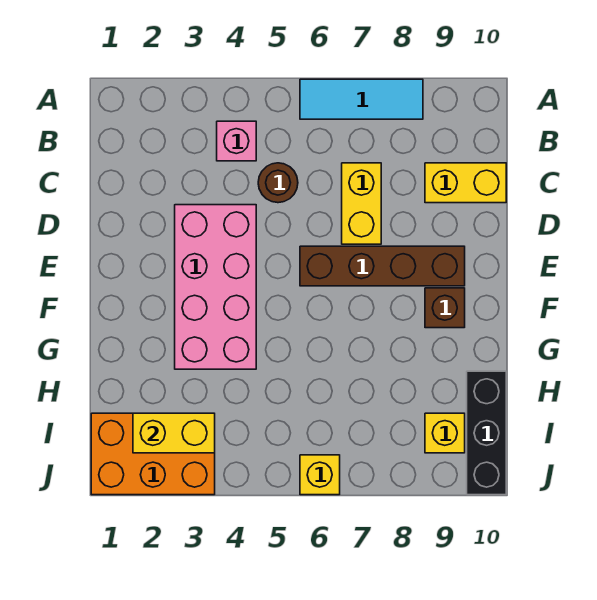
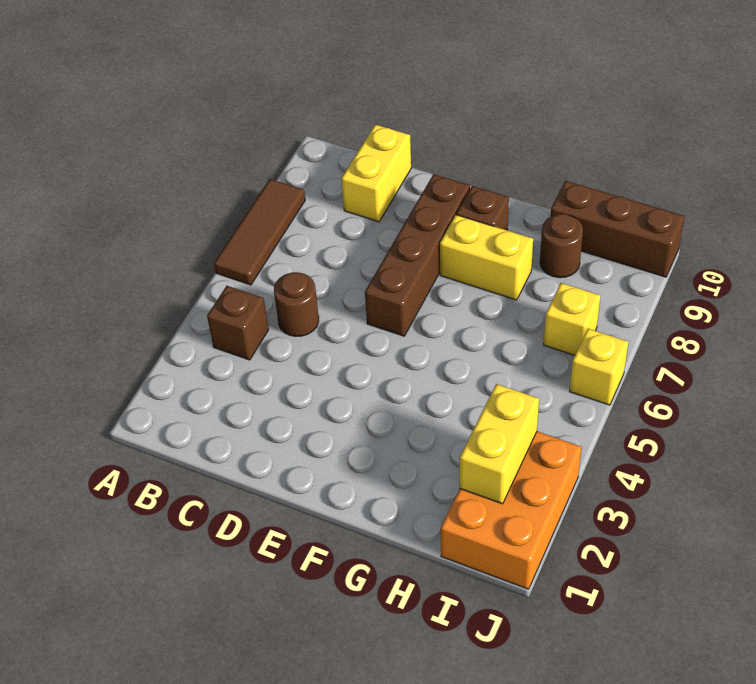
cyan tile A6:A8 level 1 -> brown tile A6:A8 level 1
pink brick B4 level 1 -> brown brick B4 level 1
yellow brick C7:D7 level 1 -> yellow brick F8:G8 level 1
pink brick D3:G4 level 1 -> none
none -> brown round brick H9 level 1
black brick H10:J10 level 1 -> brown brick H10:J10 level 1
yellow brick I9 level 1 -> yellow brick I7 level 1

